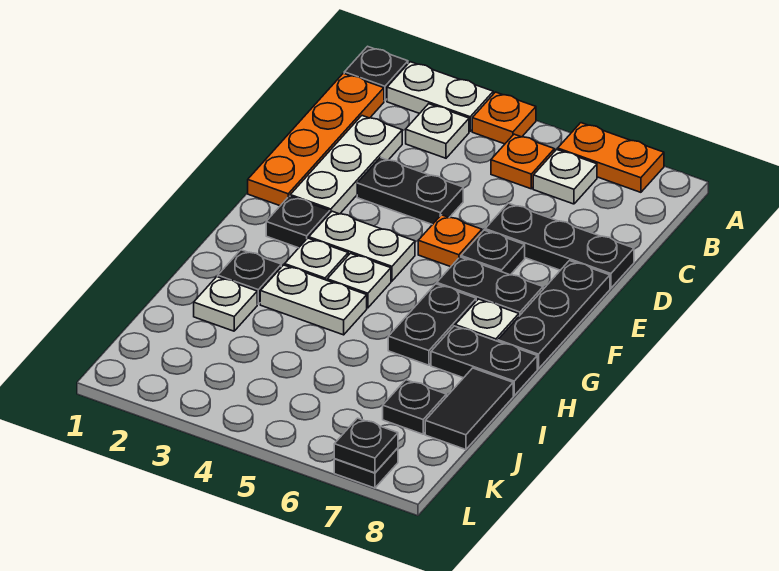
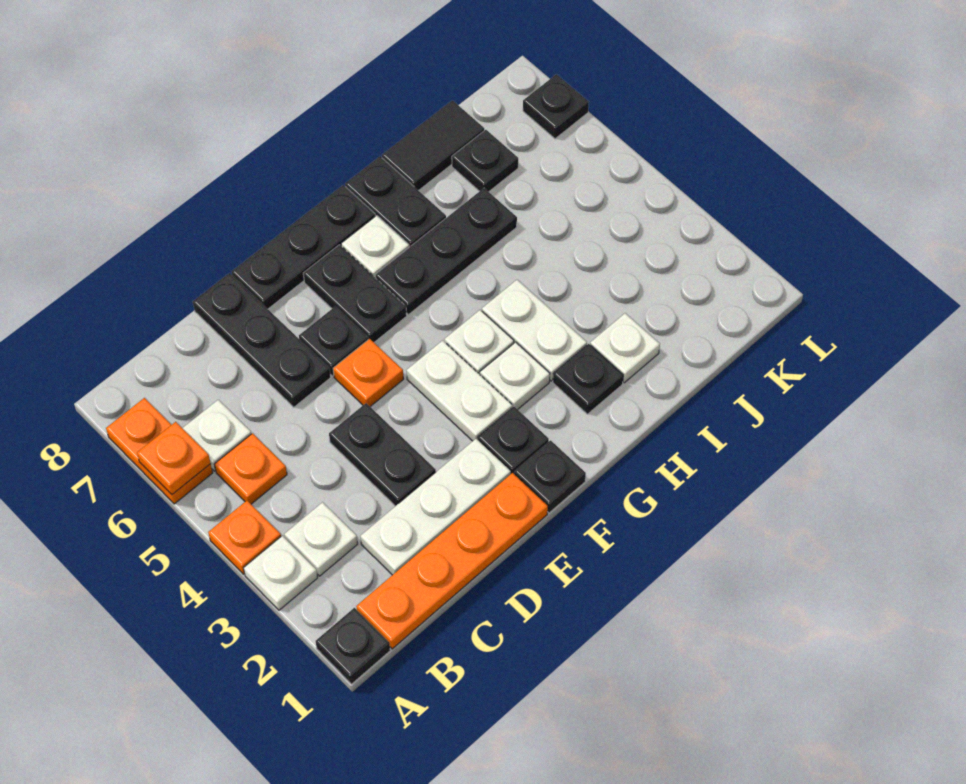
white plate A2:A3 level 1 -> white plate A3 level 1
none -> orange plate A6 level 2
black plate G6:H6 level 1 -> black plate G6:I6 level 1
black plate L7 level 2 -> black plate F1 level 1

